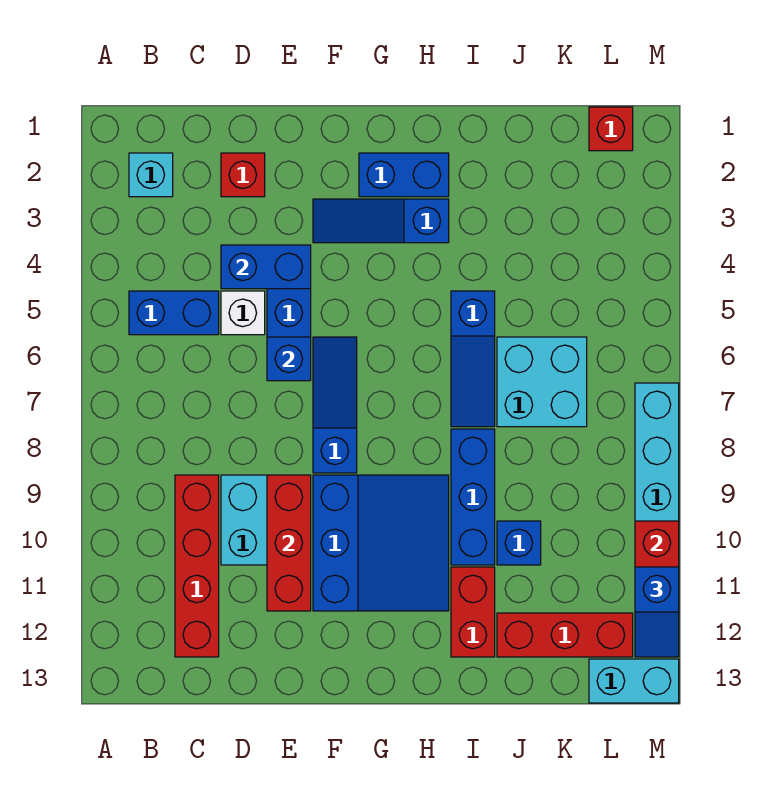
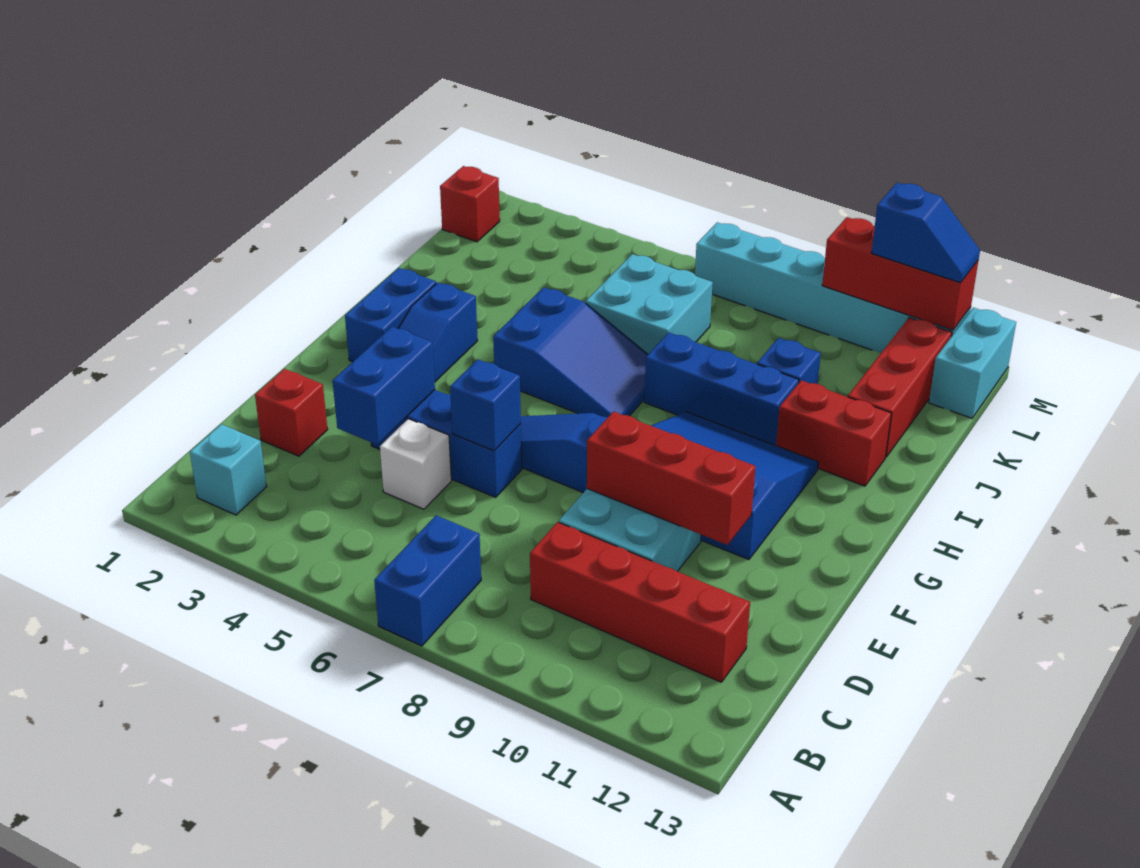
blue brick B5:C5 level 1 -> blue brick A7:B7 level 1
blue slope I5:I7 level 1 top 5 -> blue slope H5:I7 level 1 top 5

